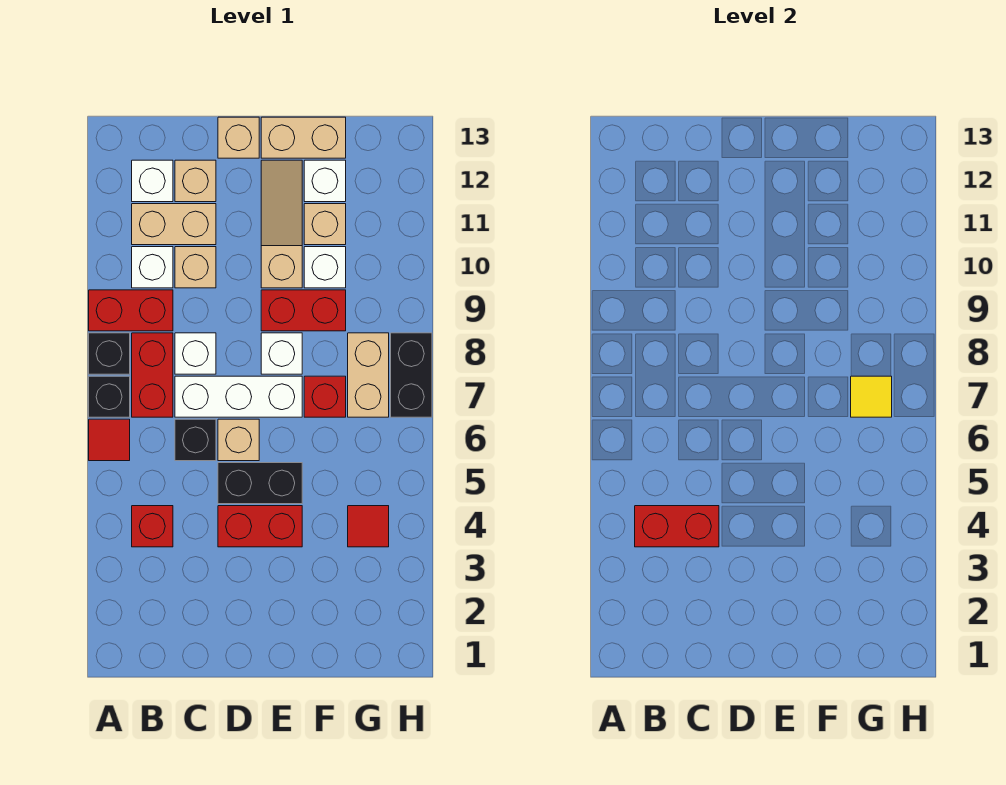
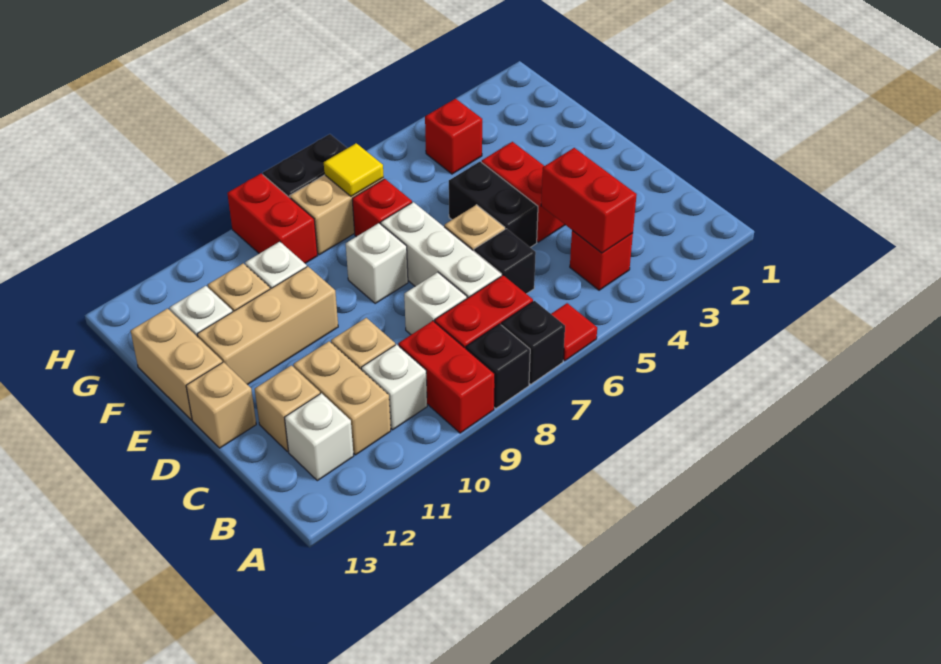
red brick E9:F9 level 1 -> red brick G9:H9 level 1
tan slope E10:E12 level 1 top 10 -> tan brick E10:E12 level 1
red tile G4 level 1 -> red brick G4 level 1

